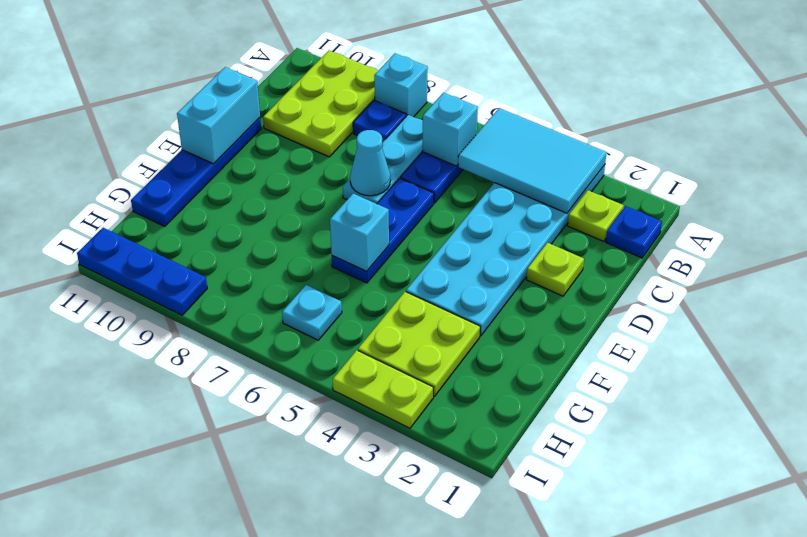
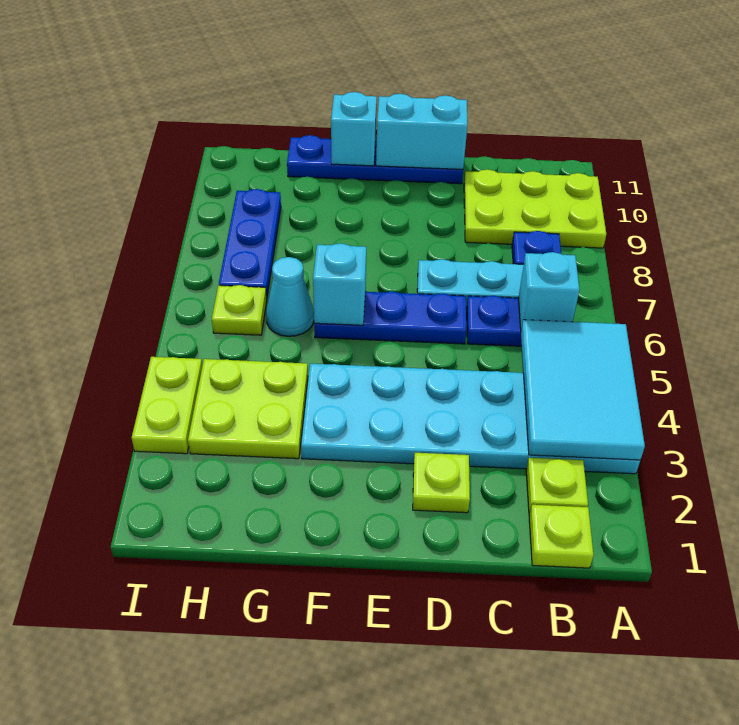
cyan brick A8 level 1 -> cyan brick F11 level 2
blue plate B1 level 1 -> lime plate B1 level 1
cyan cone D7 level 2 -> cyan cone G6 level 1
cyan plate H6 level 1 -> lime plate H6 level 1
blue plate I9:I11 level 1 -> blue plate H7:H9 level 1

